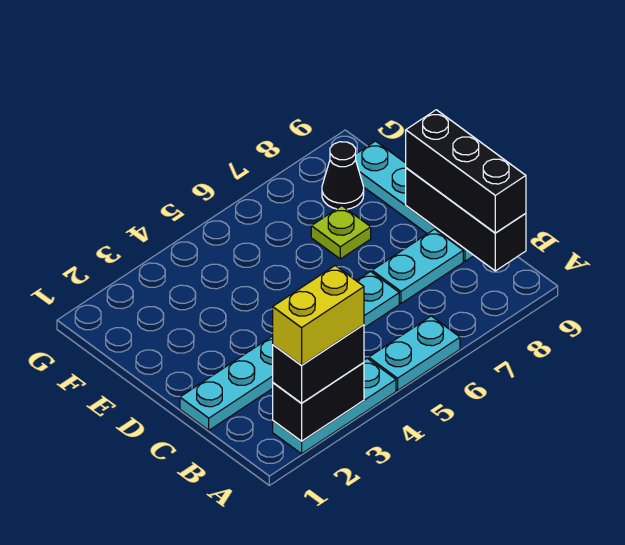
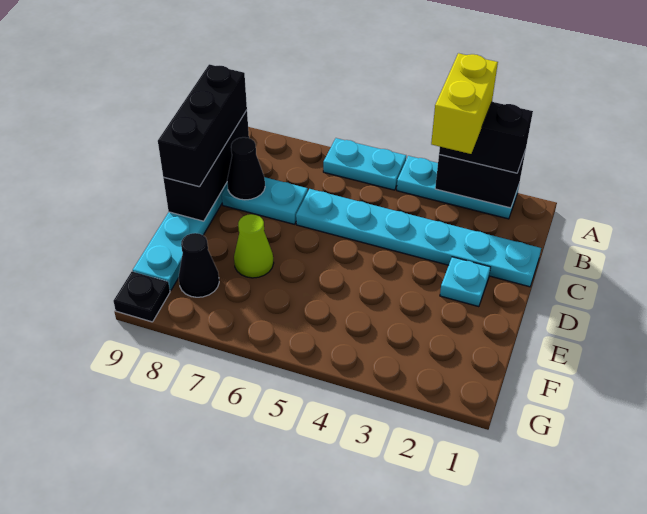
yellow brick A2:A3 level 4 -> yellow brick A3:B3 level 4
none -> black cone C8 level 2
none -> cyan plate D2 level 1
lime plate E7 level 1 -> lime cone E7 level 1
none -> black plate G9 level 1

